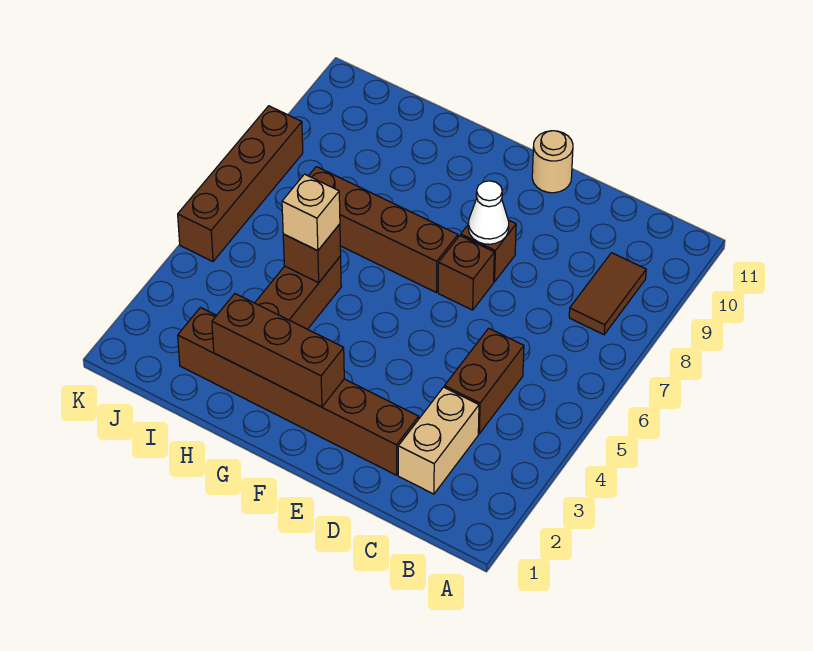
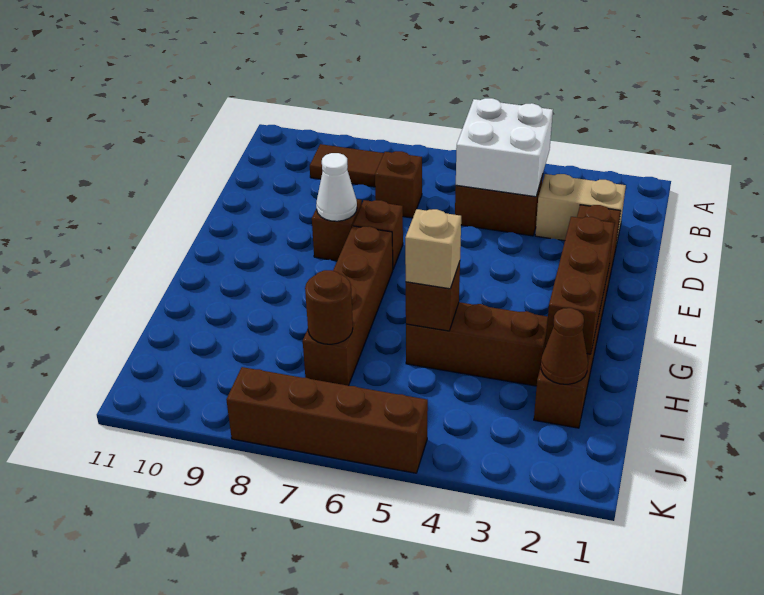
none -> white brick B4:C5 level 2
none -> brown brick C7 level 1
tan round brick E11 level 1 -> none
none -> brown cone I2 level 2
none -> brown round brick I7 level 2

